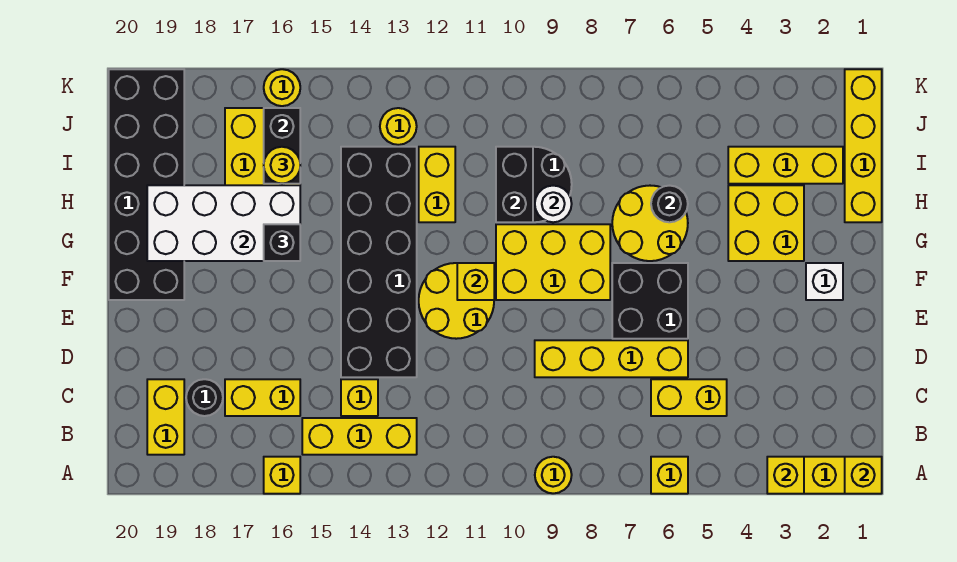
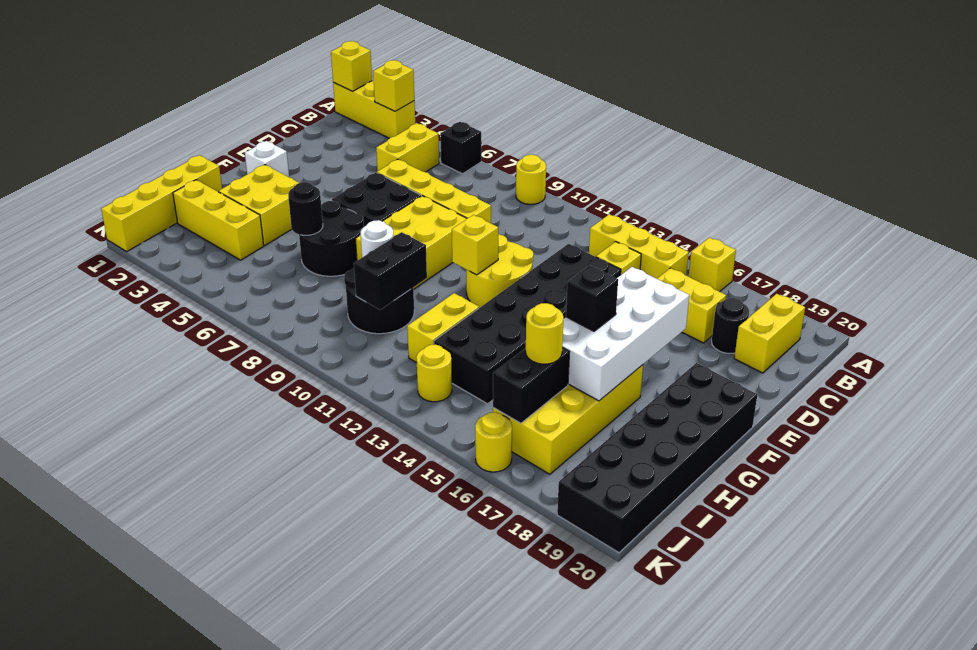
yellow brick A6 level 1 -> black brick A6 level 1
yellow brick C5:C6 level 1 -> yellow brick B5:C5 level 1
yellow brick F8:G10 level 1 -> yellow brick E8:G9 level 1
yellow round brick G6:H7 level 1 -> black round brick G6:H7 level 1
white brick G16:H19 level 2 -> white brick E16:H17 level 2

